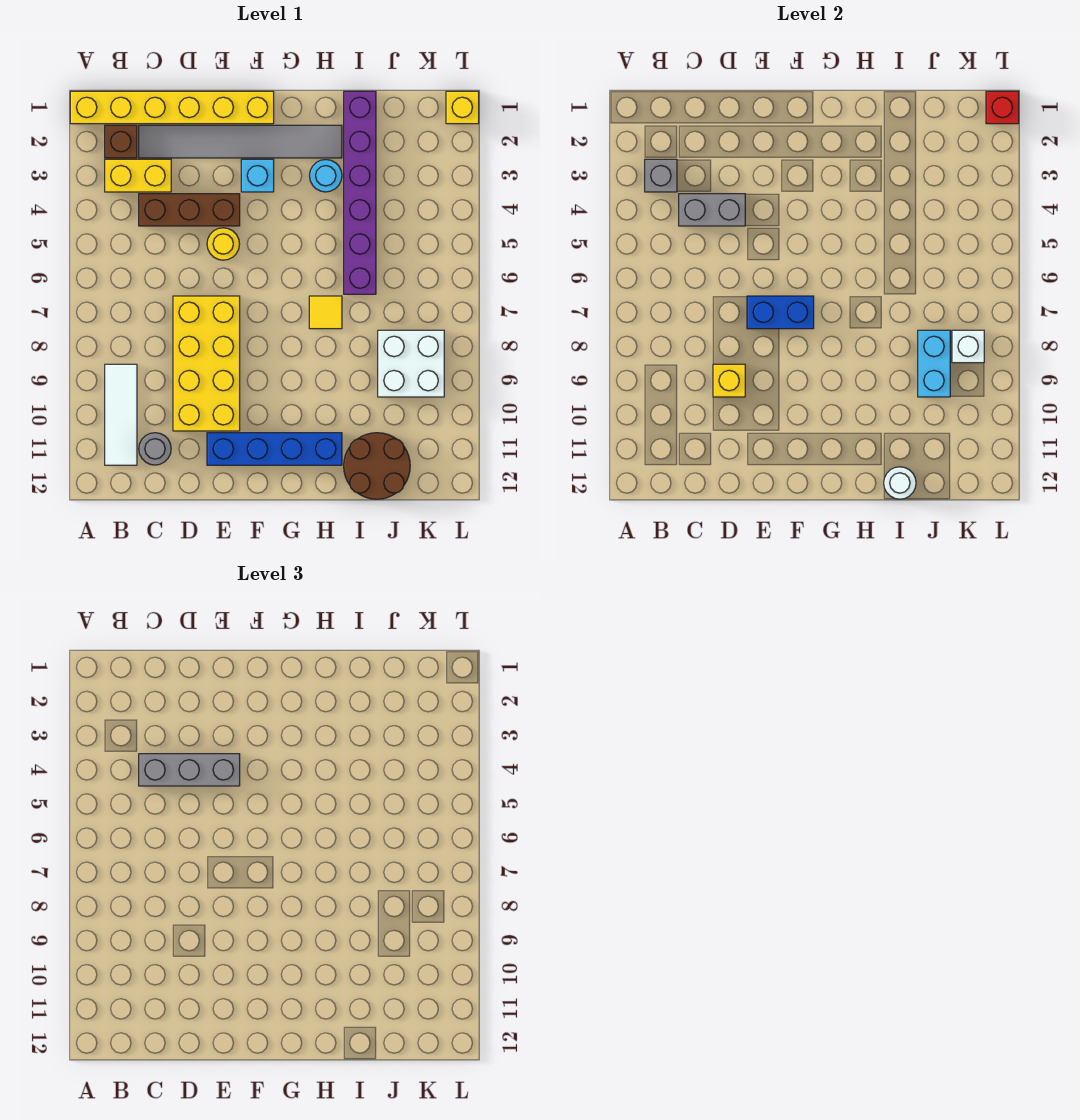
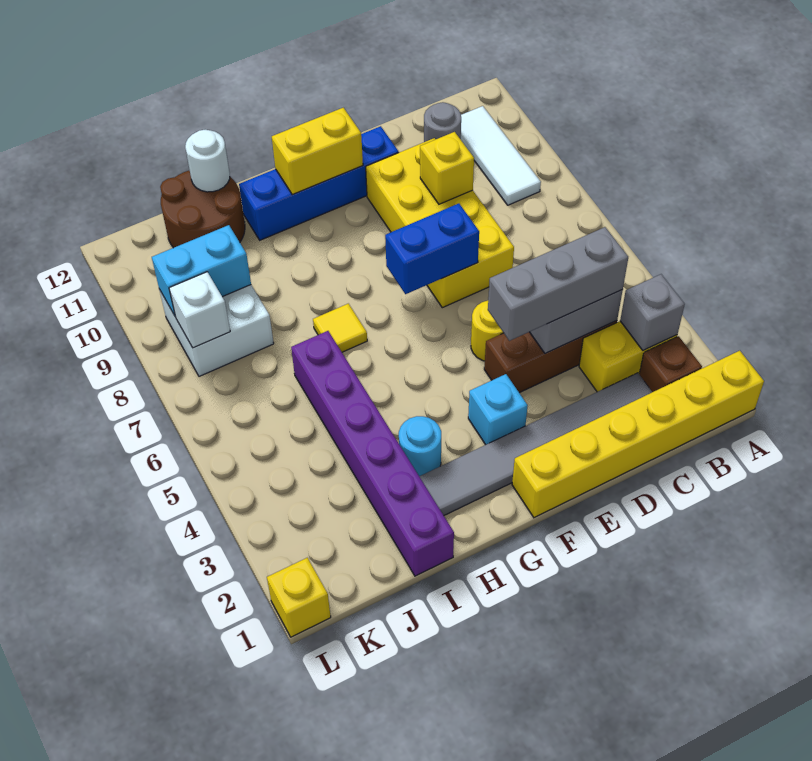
none -> yellow brick F11:G11 level 2
cyan brick J8:J9 level 2 -> cyan brick J9:K9 level 2
red brick L1 level 2 -> none

